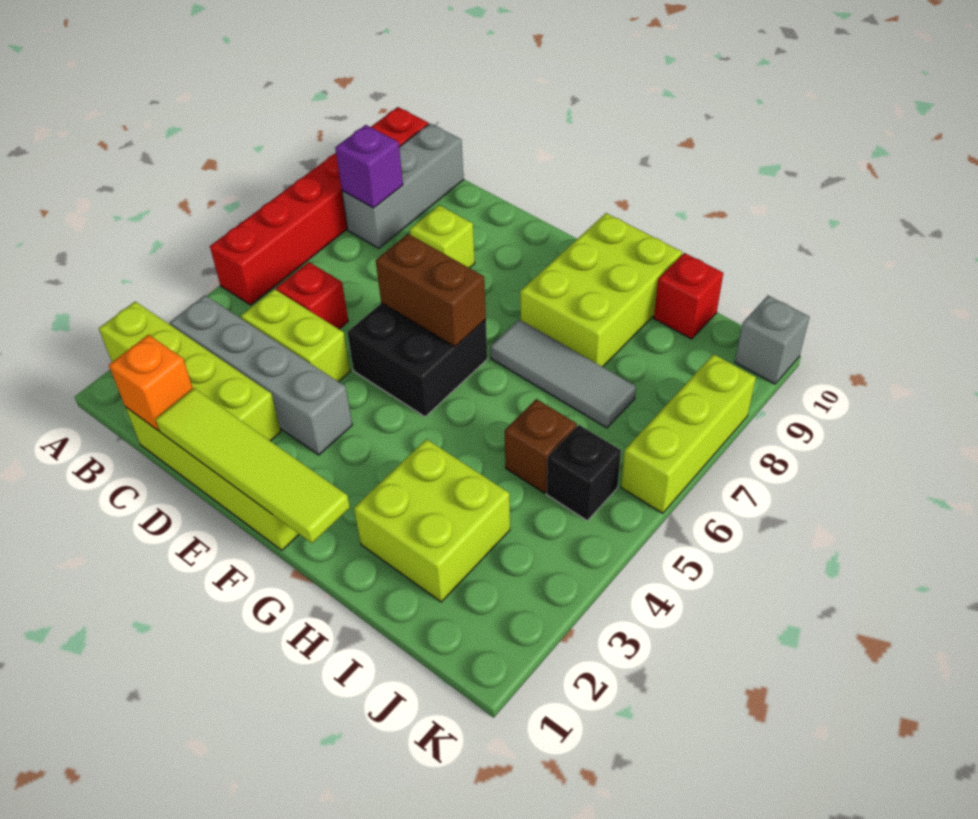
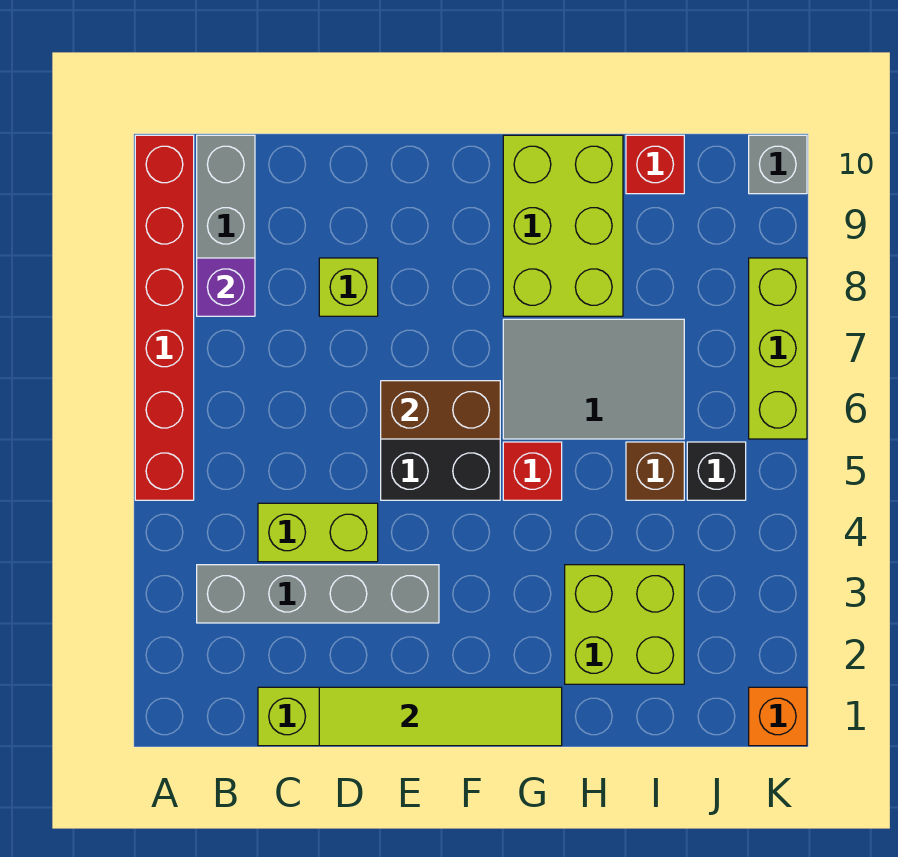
lime brick A2:D2 level 1 -> none
orange brick C1 level 2 -> orange brick K1 level 1
red brick C5 level 1 -> red brick G5 level 1
grey tile G7:I7 level 1 -> grey tile G6:I7 level 1

